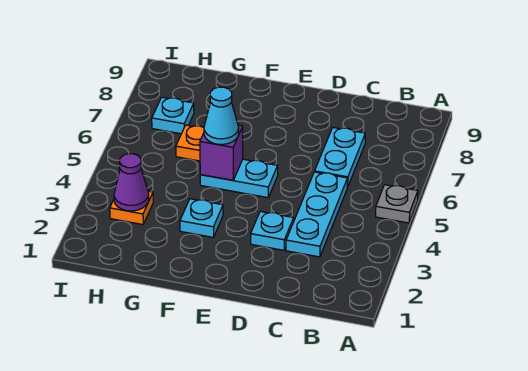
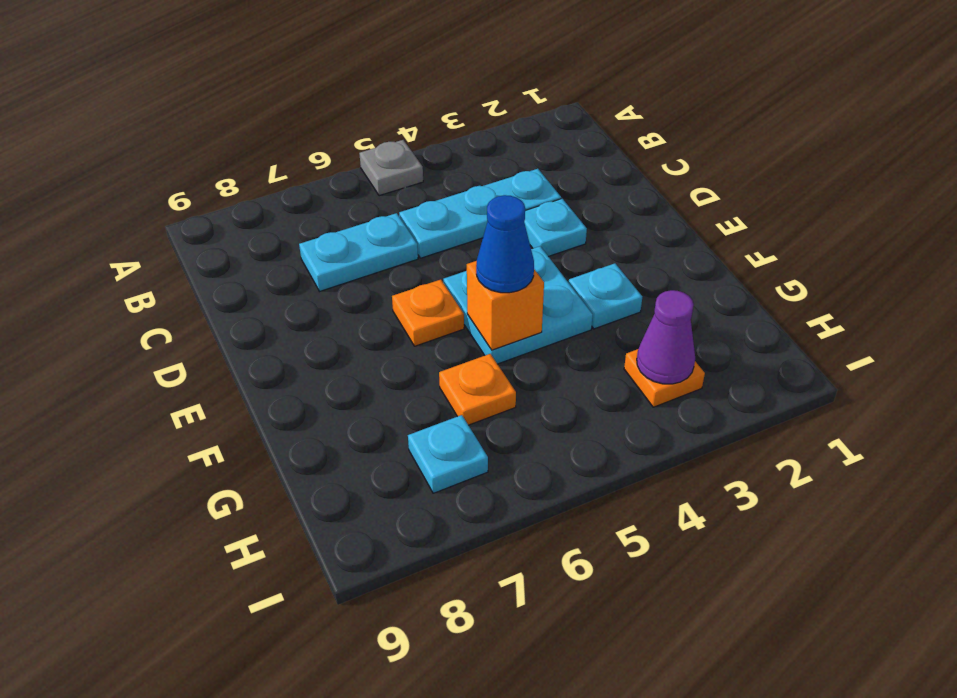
cyan plate E5:F5 level 1 -> cyan plate E4:F5 level 1
none -> orange plate E6 level 1
purple brick F5 level 2 -> orange brick F5 level 2
cyan cone F5 level 3 -> blue cone F5 level 3

